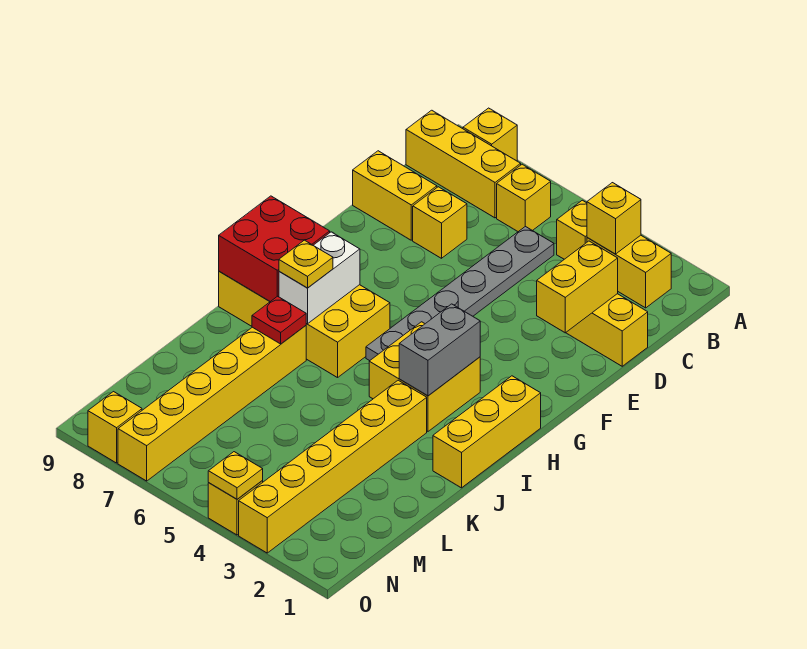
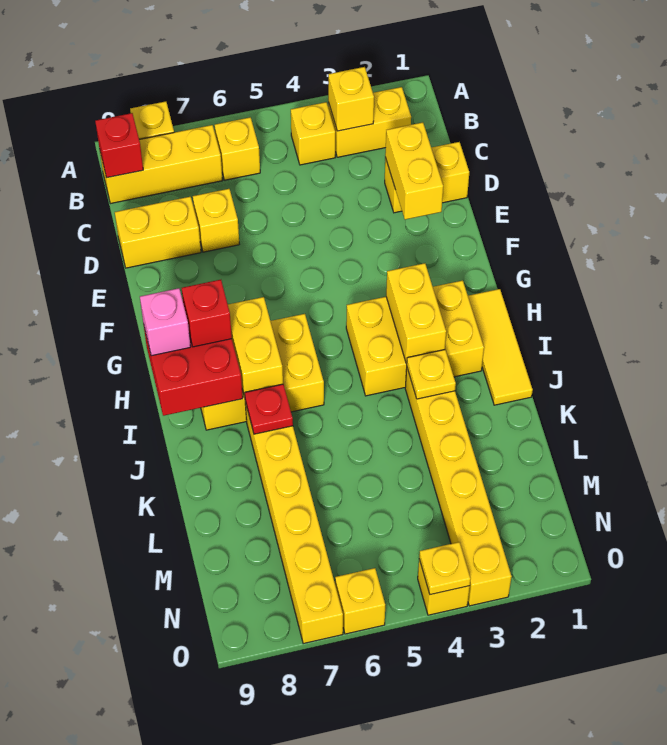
none -> red brick B9 level 2
grey plate C5:H5 level 1 -> none
yellow brick H1:J1 level 1 -> yellow tile H1:J1 level 1
yellow brick H3:I4 level 1 -> yellow brick H2:I4 level 1
grey brick H3:I3 level 2 -> yellow brick H3:I3 level 2
yellow brick H6:I9 level 1 -> yellow brick H6:I8 level 1
white brick H7:I7 level 2 -> yellow brick H7:I7 level 2
none -> red brick H8 level 3
none -> pink brick H9 level 3
yellow plate I7 level 3 -> yellow plate J3 level 2
yellow brick O8 level 1 -> yellow brick O6 level 1

